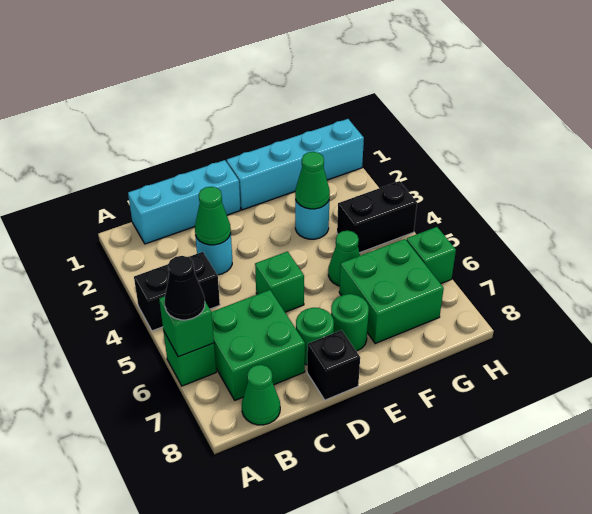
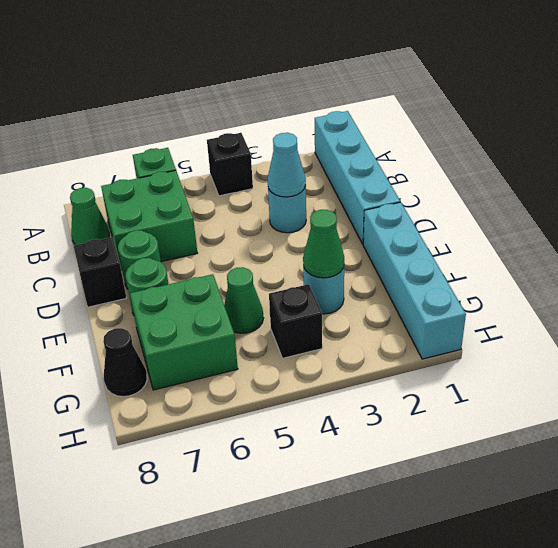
black brick A4:B4 level 1 -> black brick A4 level 1
green brick A6 level 2 -> none
black cone A6 level 3 -> black cone G8 level 1
cyan brick B1:D1 level 1 -> cyan brick A1:D1 level 1
green cone C3 level 2 -> cyan cone C3 level 2
green brick D5 level 1 -> none
black brick G4:H4 level 1 -> black brick G4 level 1
green brick H6 level 1 -> none

